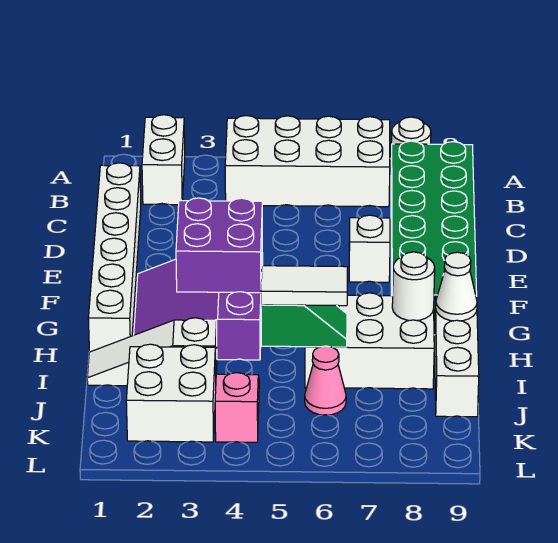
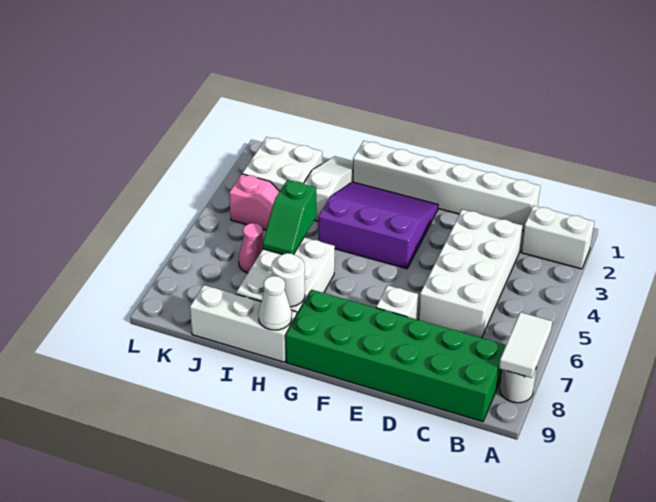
white brick A4:B7 level 1 -> white brick C3:D6 level 1
purple brick F3:G4 level 2 -> none
white tile I5:I6 level 3 -> white tile A7:A8 level 2

